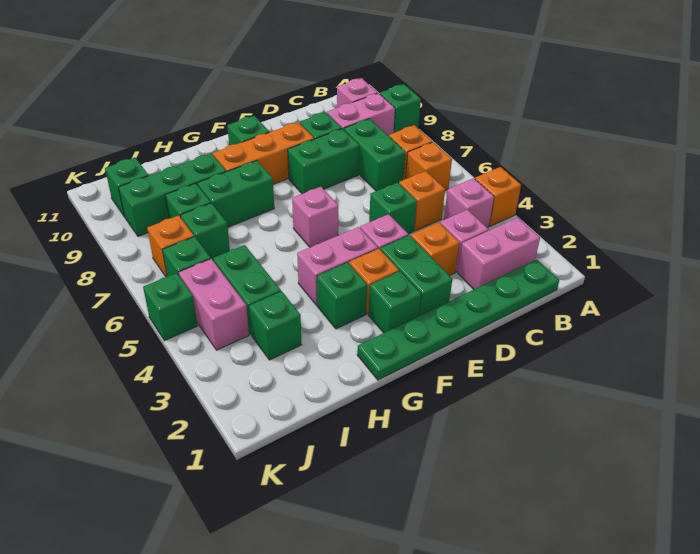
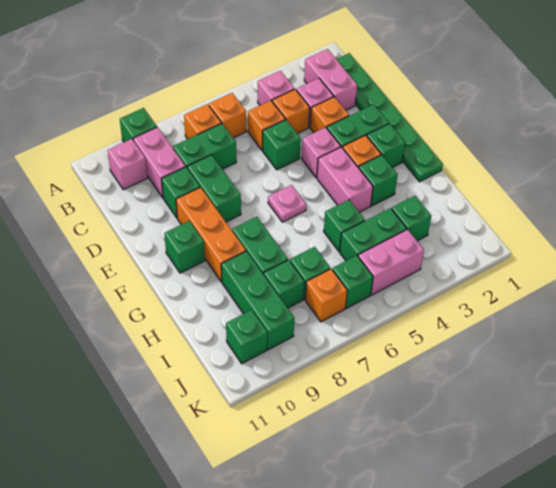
orange brick A4 level 1 -> orange brick C4 level 1
pink brick F6 level 1 -> pink plate F6 level 1
green brick K5 level 1 -> green brick H5 level 1

